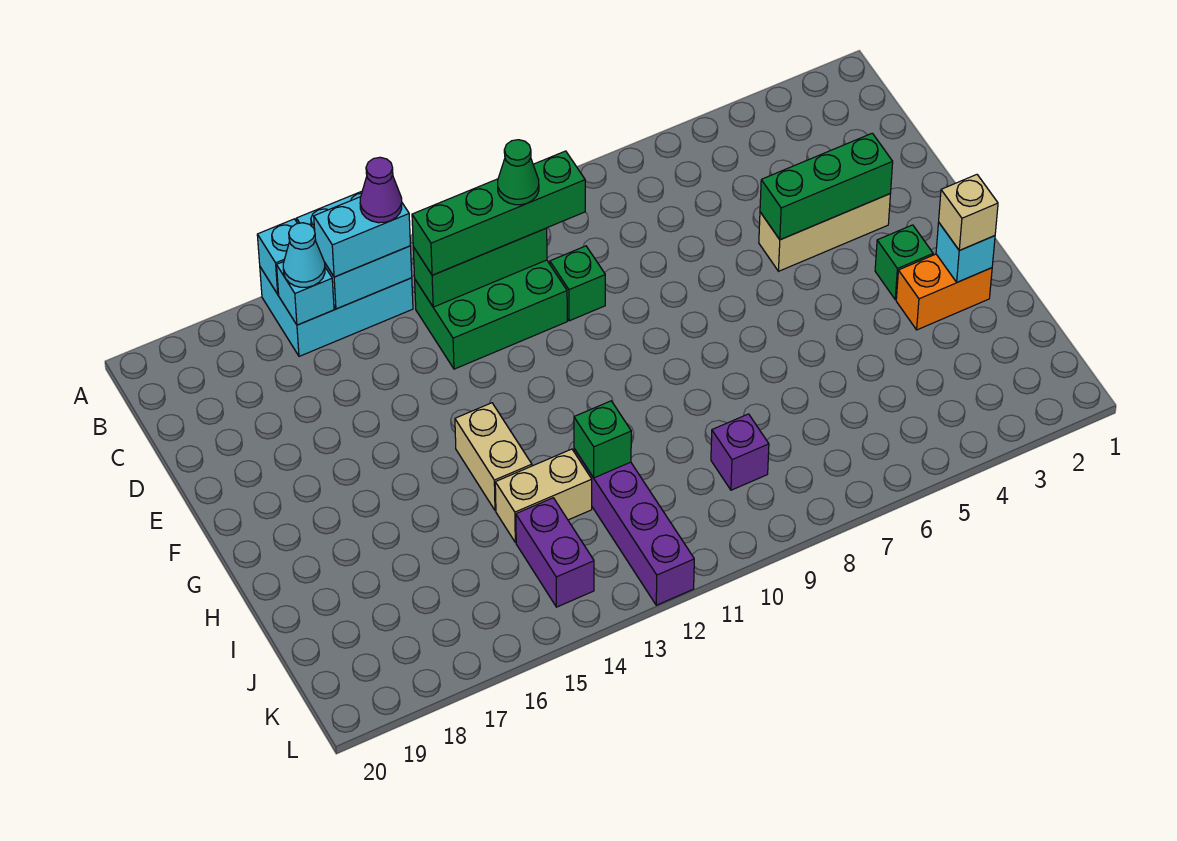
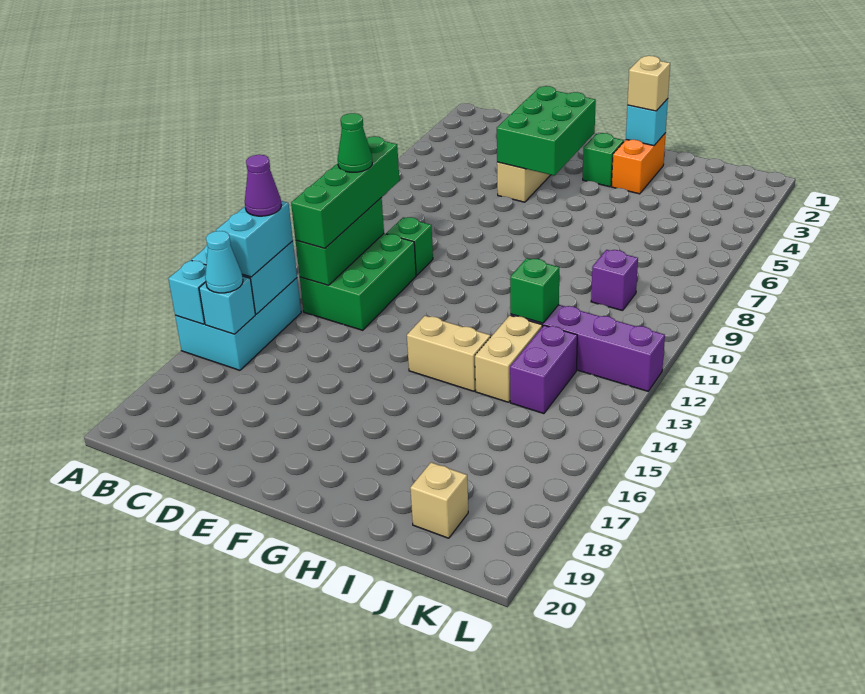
green brick E3:E5 level 2 -> green brick E3:F5 level 2
purple brick J14:K14 level 1 -> purple brick J13:J14 level 1
none -> tan brick J19 level 1

